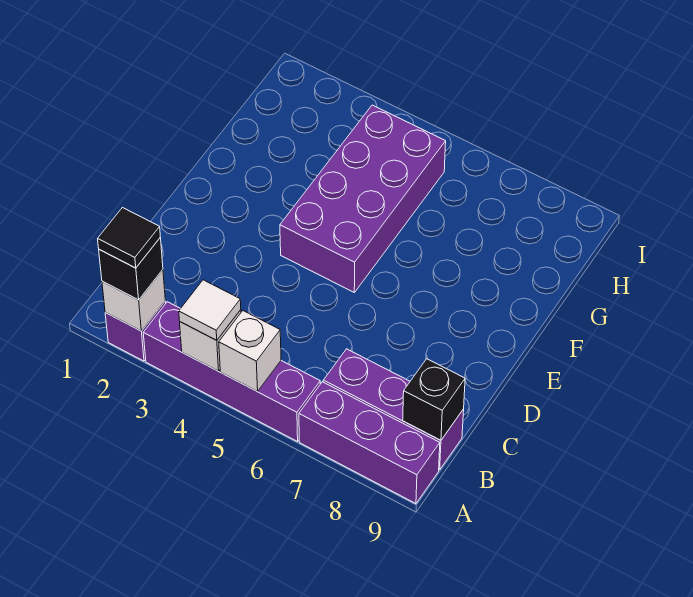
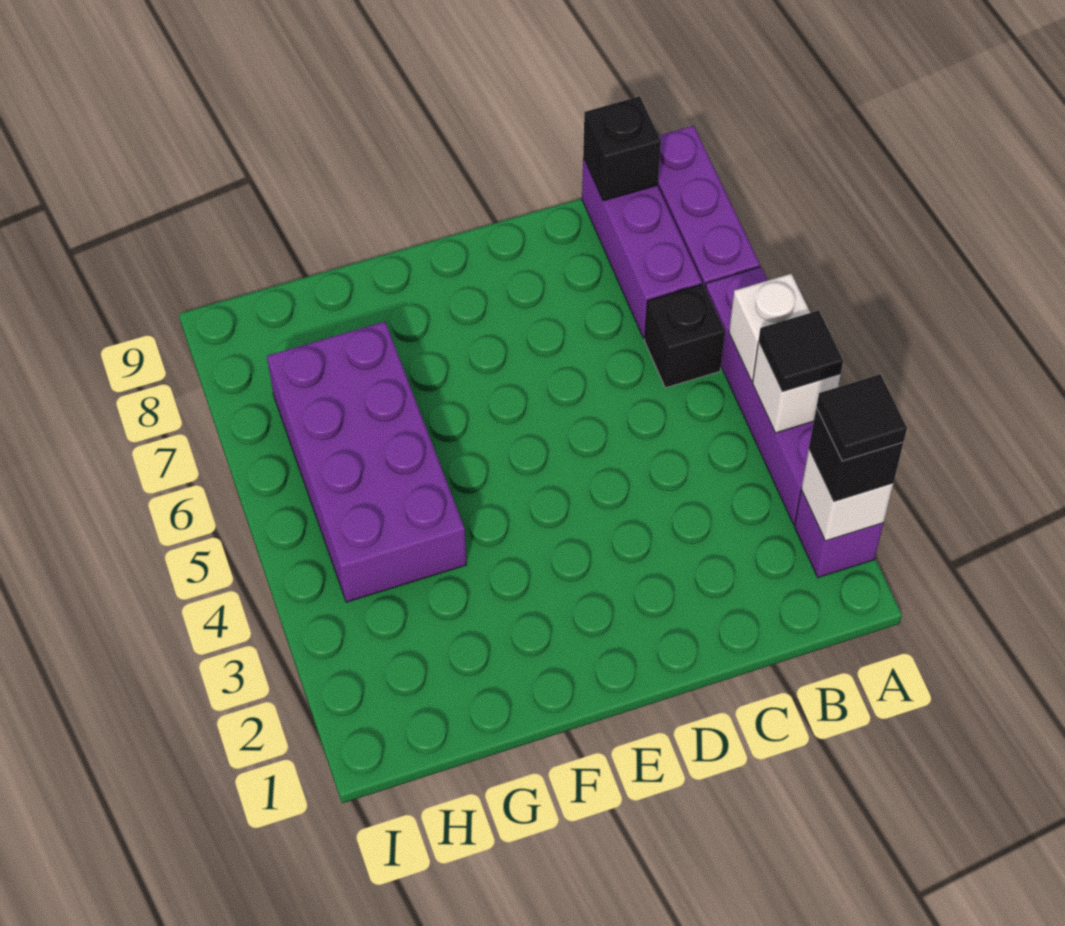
white tile A4 level 3 -> black tile A4 level 3
none -> black brick B6 level 1
purple brick E4:H5 level 1 -> purple brick G4:H7 level 1

